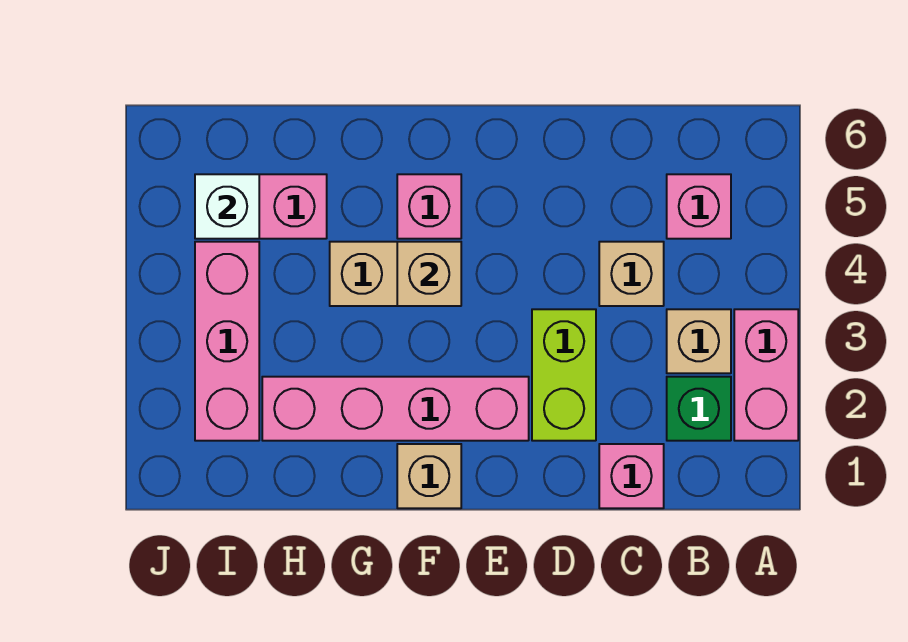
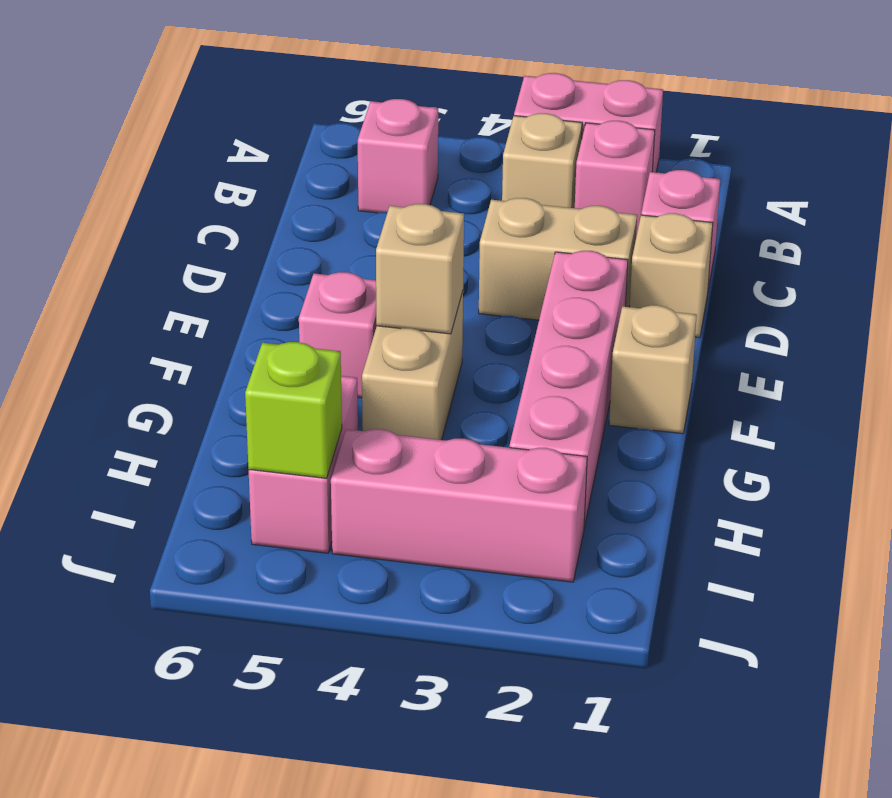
green brick B2 level 1 -> pink brick B2 level 1
tan brick C4 level 1 -> tan brick D1 level 1
lime brick D2:D3 level 1 -> tan brick D2:D3 level 1
white brick I5 level 2 -> lime brick I5 level 2

